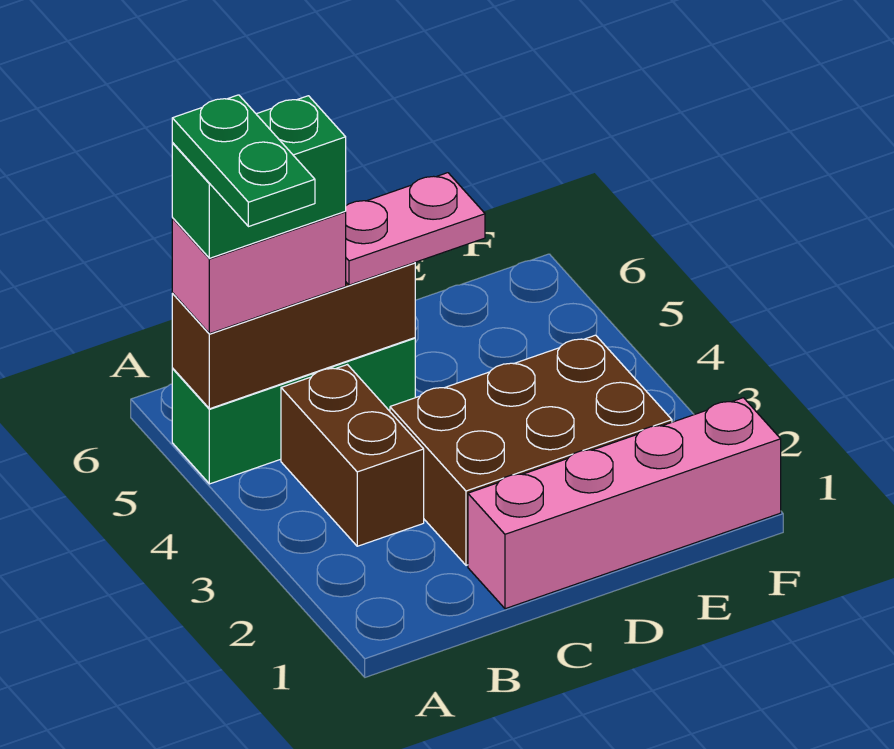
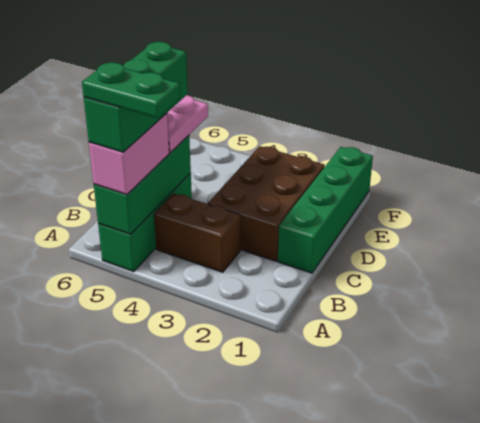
brown brick A5:C5 level 2 -> green brick A5:C5 level 2
green brick A5:B5 level 4 -> green brick A5:C5 level 4
pink brick C1:F1 level 1 -> green brick C1:F1 level 1

